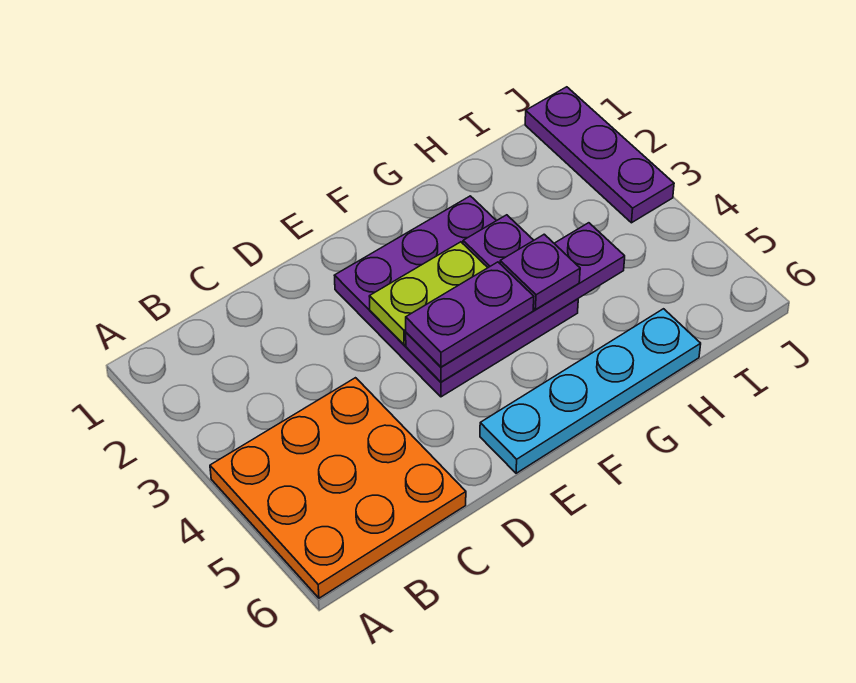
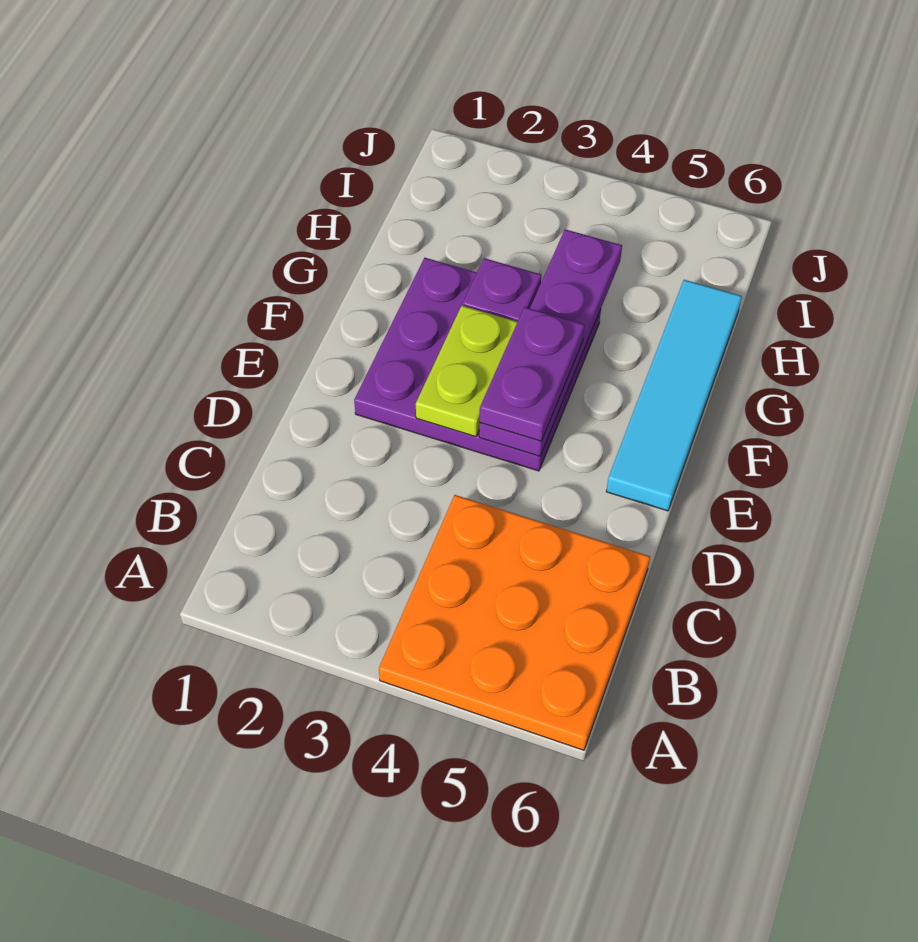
cyan plate E6:H6 level 1 -> cyan tile E6:H6 level 1
purple plate G4 level 3 -> none
purple plate J1:J3 level 1 -> none

